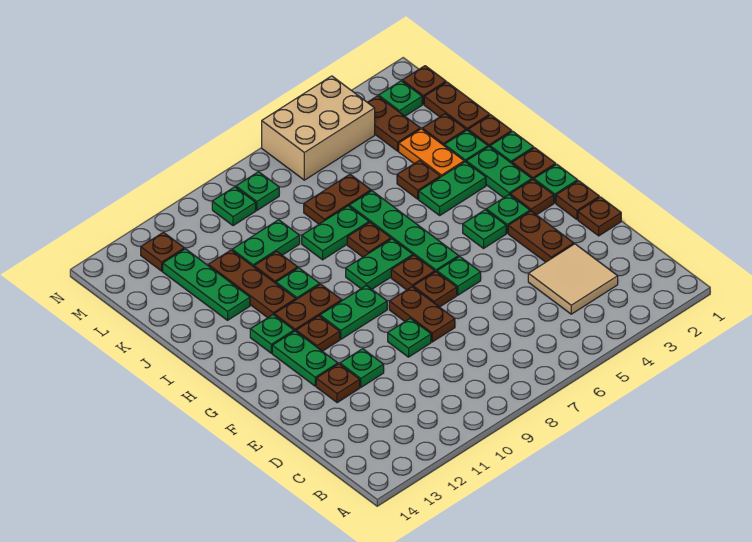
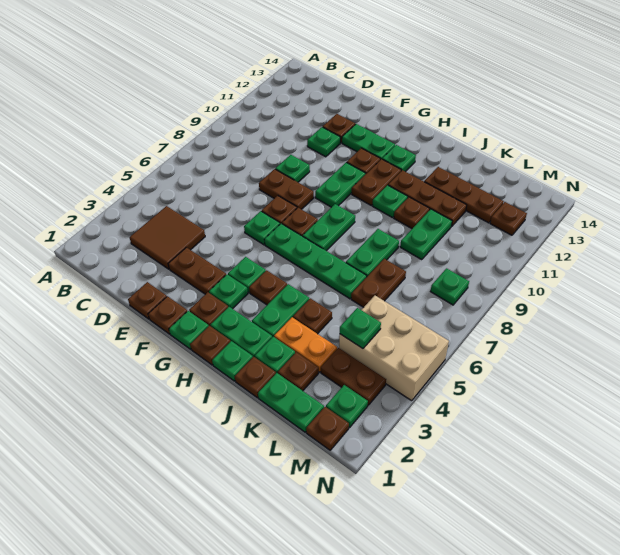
tan tile C3:D4 level 1 -> brown tile C3:D4 level 1
brown plate I7 level 1 -> brown plate H4 level 1
green plate J12:L12 level 1 -> brown plate J12:L12 level 1
brown plate K1:L1 level 1 -> green plate K1:L1 level 1
tan brick M4:N6 level 1 -> tan brick L4:N5 level 1
green plate M9 level 1 -> green plate L4 level 2

